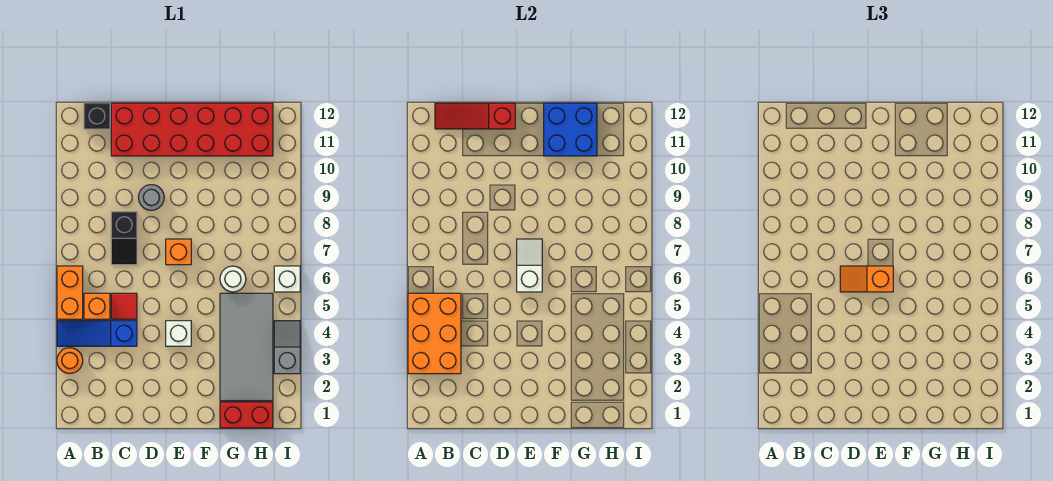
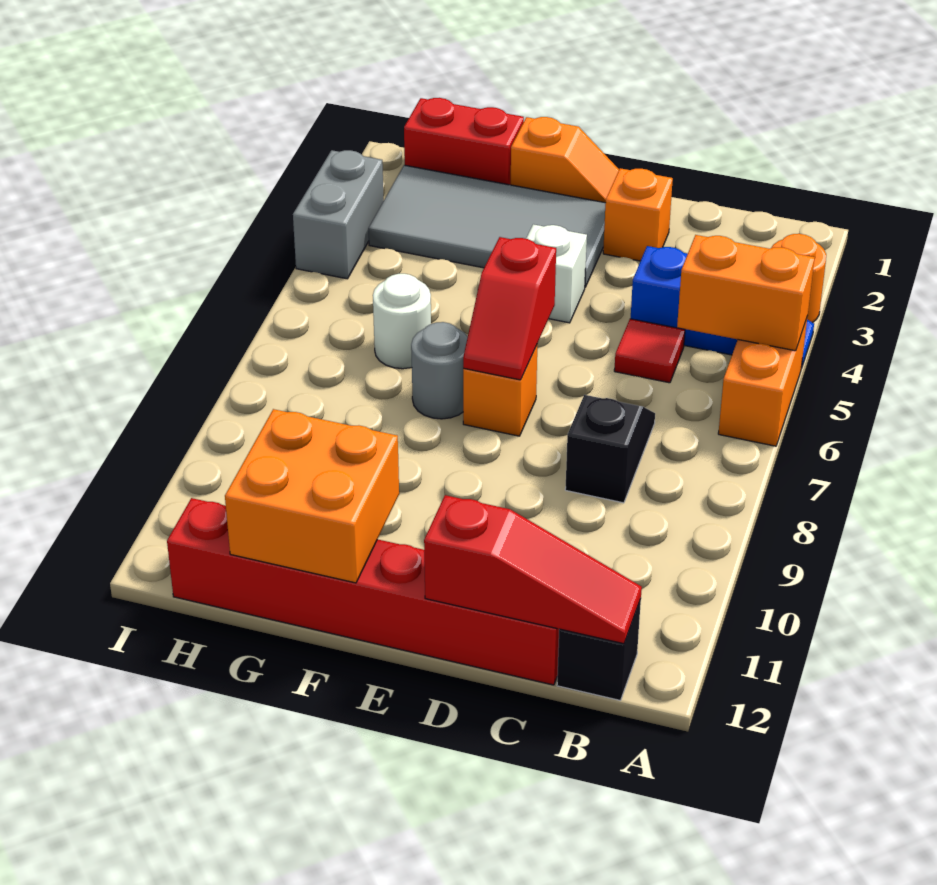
orange brick A3:B5 level 2 -> orange brick A5:B5 level 2
orange brick B5 level 1 -> orange brick D2 level 1
red brick C11:H12 level 1 -> red brick C12:H12 level 1
orange slope D6:E6 level 3 top E -> orange slope E1:F1 level 1 top F
grey round brick D9 level 1 -> grey round brick F7 level 1
white slope E6:E7 level 2 top 6 -> red slope E6:E7 level 2 top 6
blue brick F11:G12 level 2 -> orange brick F11:G12 level 2
grey tile G2:H5 level 1 -> grey tile E2:H3 level 1
grey slope I3:I4 level 1 top 3 -> grey brick I3:I4 level 1
white brick I6 level 1 -> none

